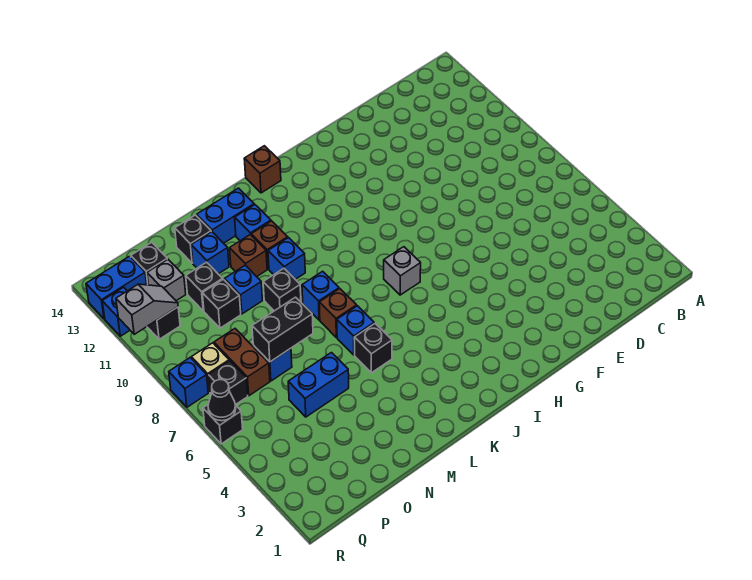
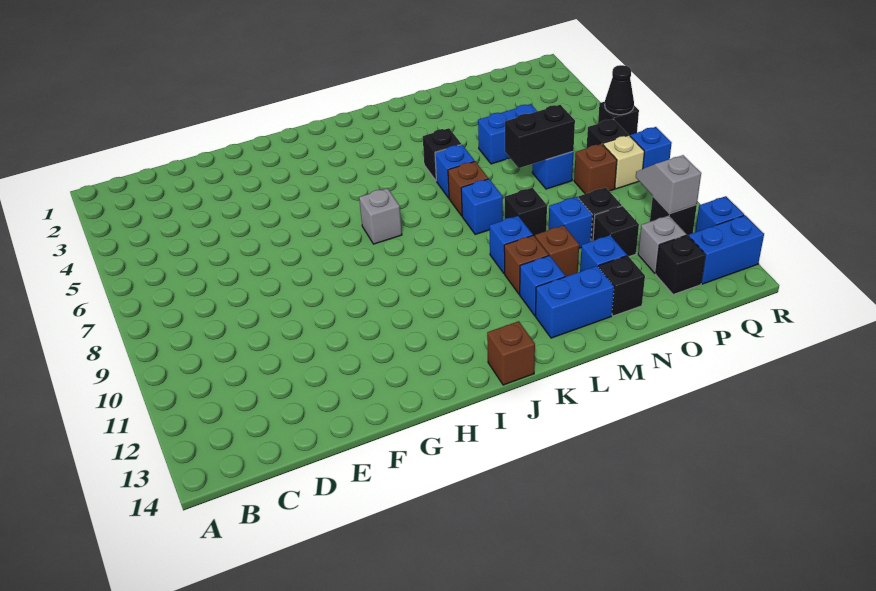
brown brick P7:P8 level 1 -> brown brick P8 level 1
grey slope Q11:R11 level 2 top R -> grey slope Q10:Q11 level 2 top 11

